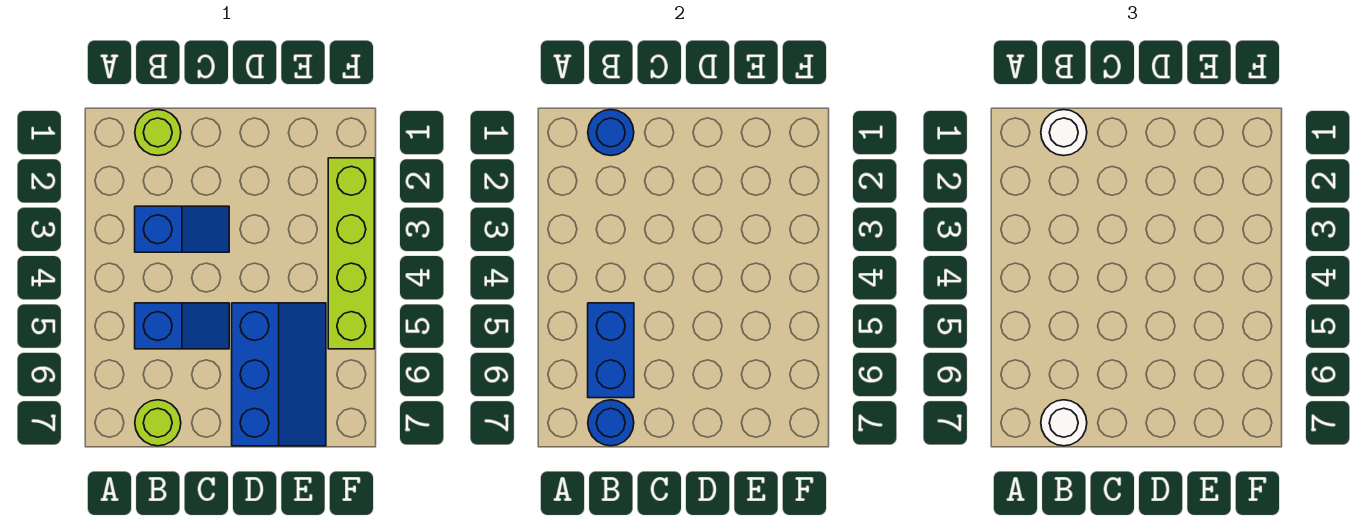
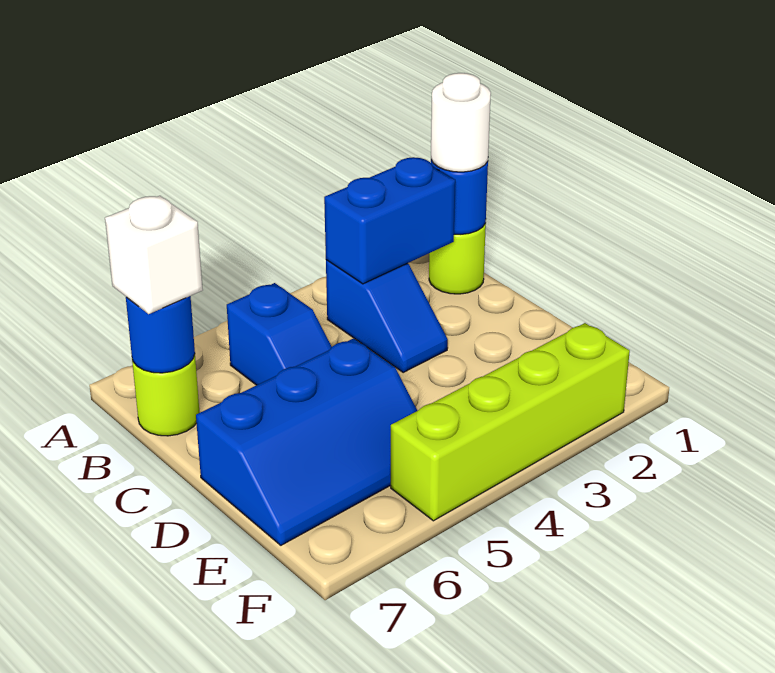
blue brick B5:B6 level 2 -> blue brick B2:B3 level 2
white round brick B7 level 3 -> white brick B7 level 3

